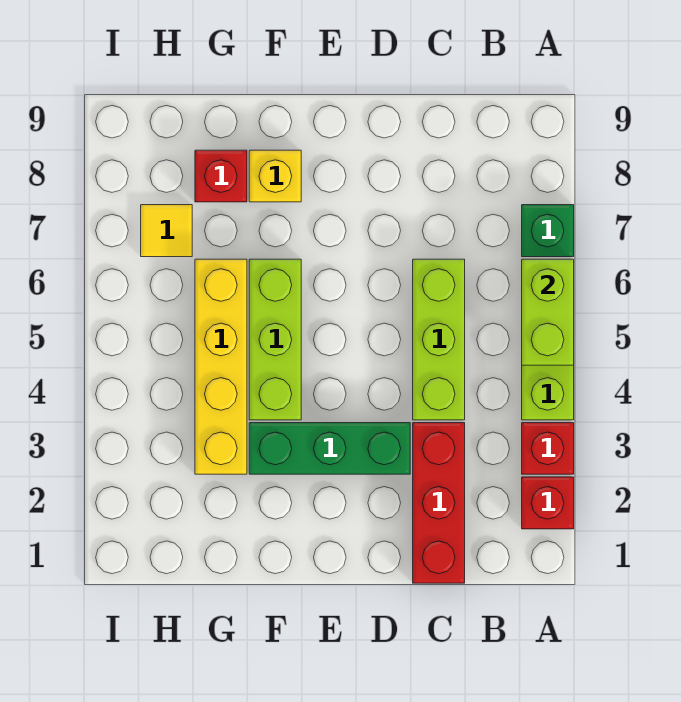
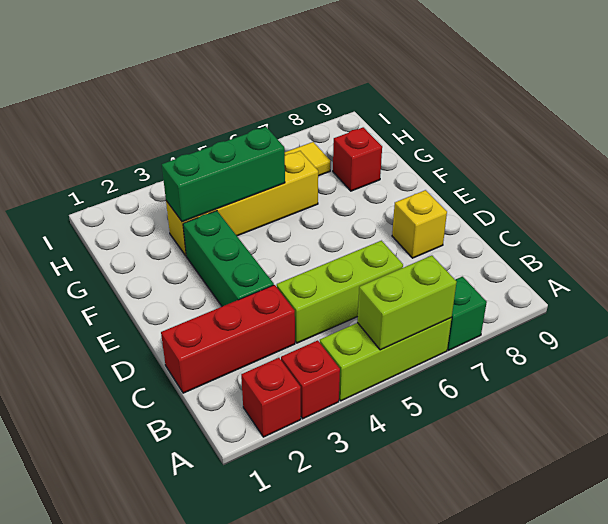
lime brick F4:F6 level 1 -> none
yellow brick F8 level 1 -> yellow brick D8 level 1
none -> green brick G3:G5 level 2

